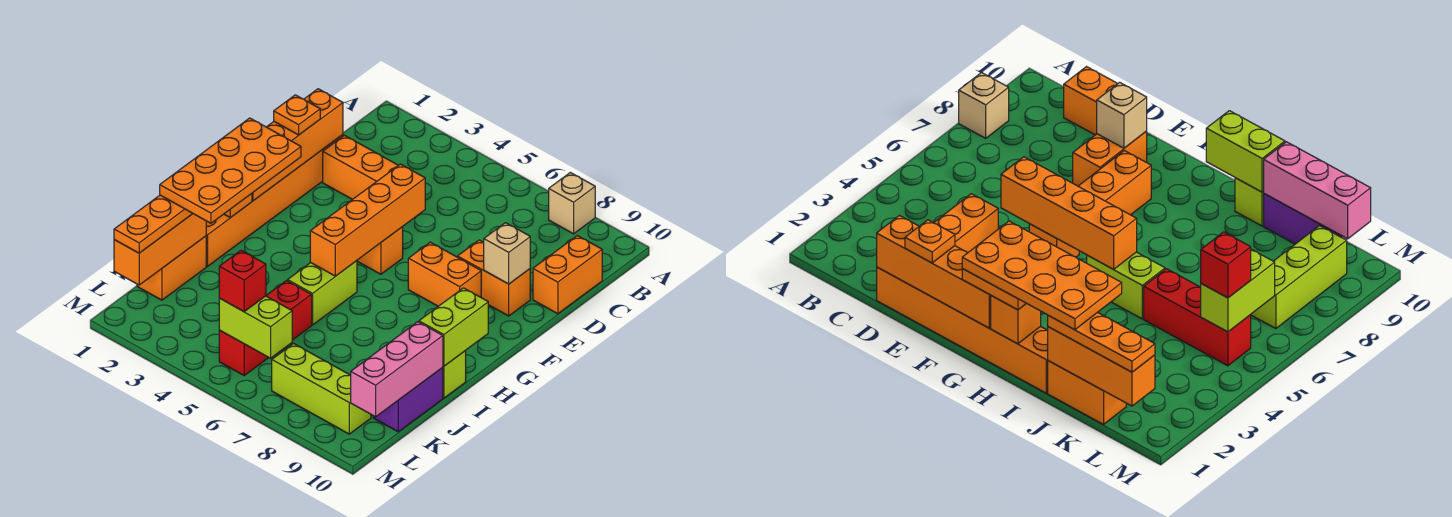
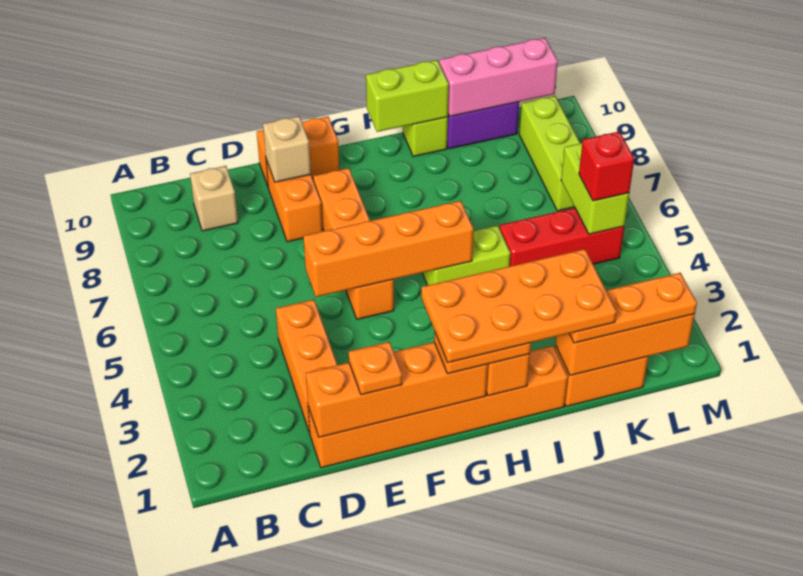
tan brick A8 level 1 -> tan brick C9 level 1
orange brick C10:D10 level 1 -> orange brick E10:F10 level 1

